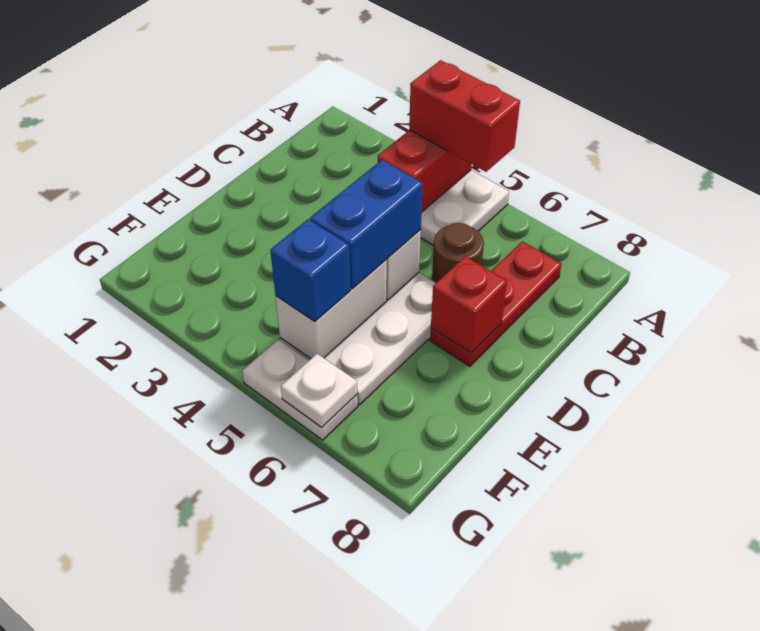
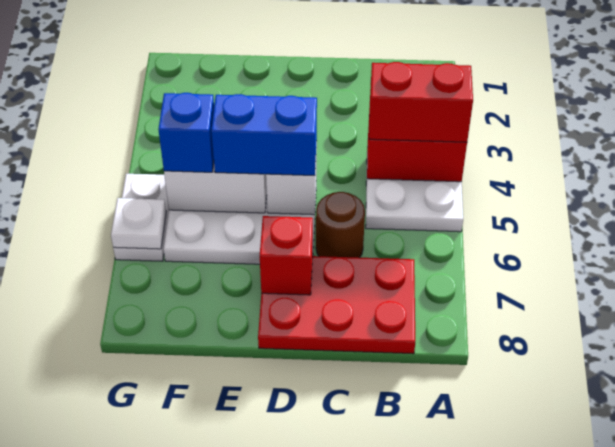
red brick A4:A5 level 3 -> red brick A4:B4 level 3
red plate B7:D7 level 1 -> red plate B7:D8 level 1

